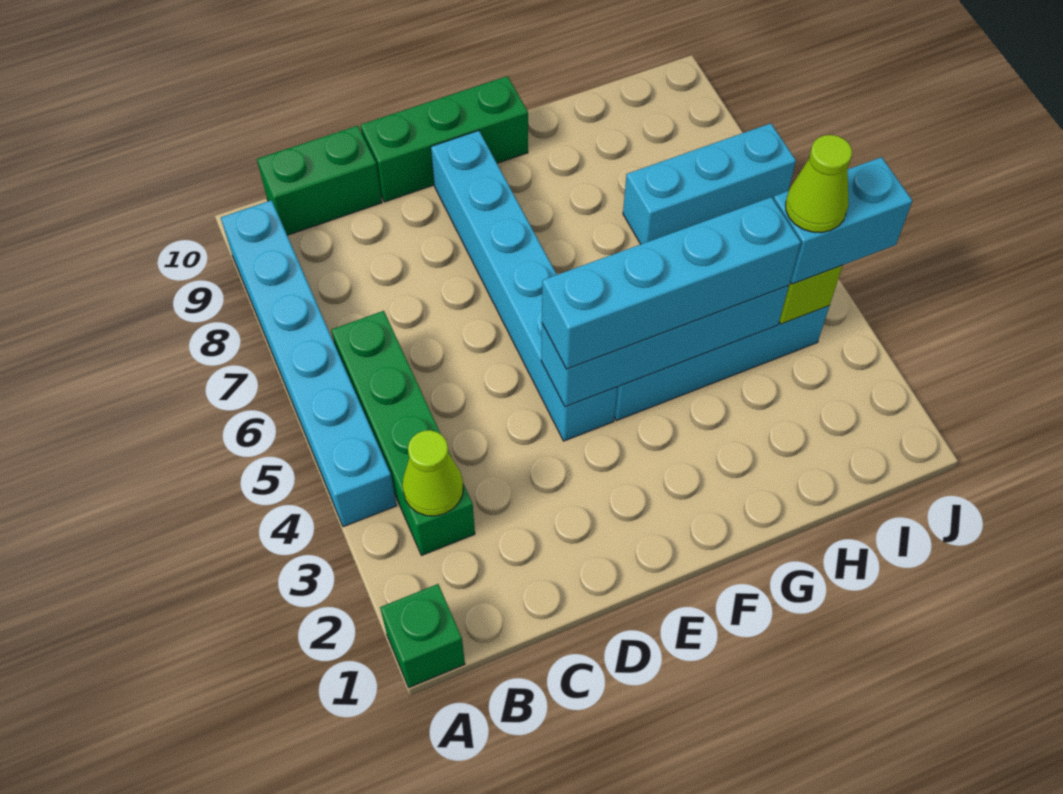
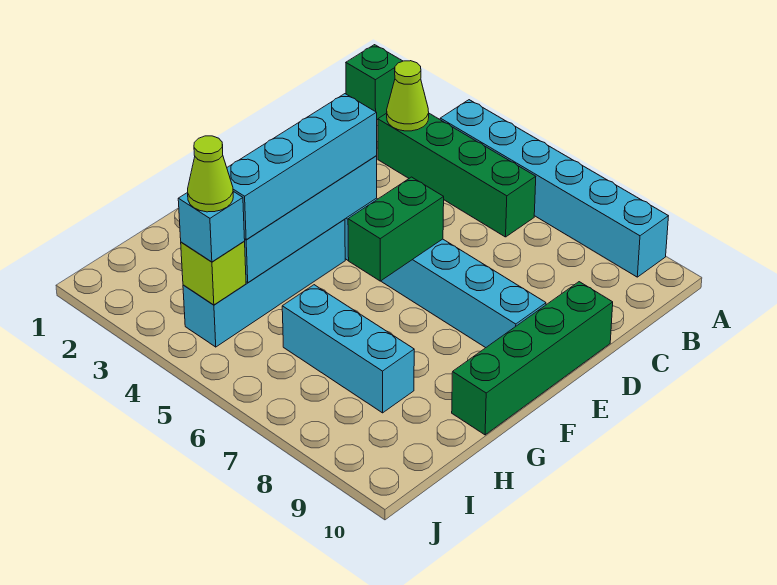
green brick B10:C10 level 1 -> green brick E6:F6 level 2
green brick D10:F10 level 1 -> green brick D10:G10 level 1
cyan brick H7:J7 level 1 -> cyan brick H6:H8 level 1
cyan brick I4:J4 level 3 -> cyan brick I4 level 3

